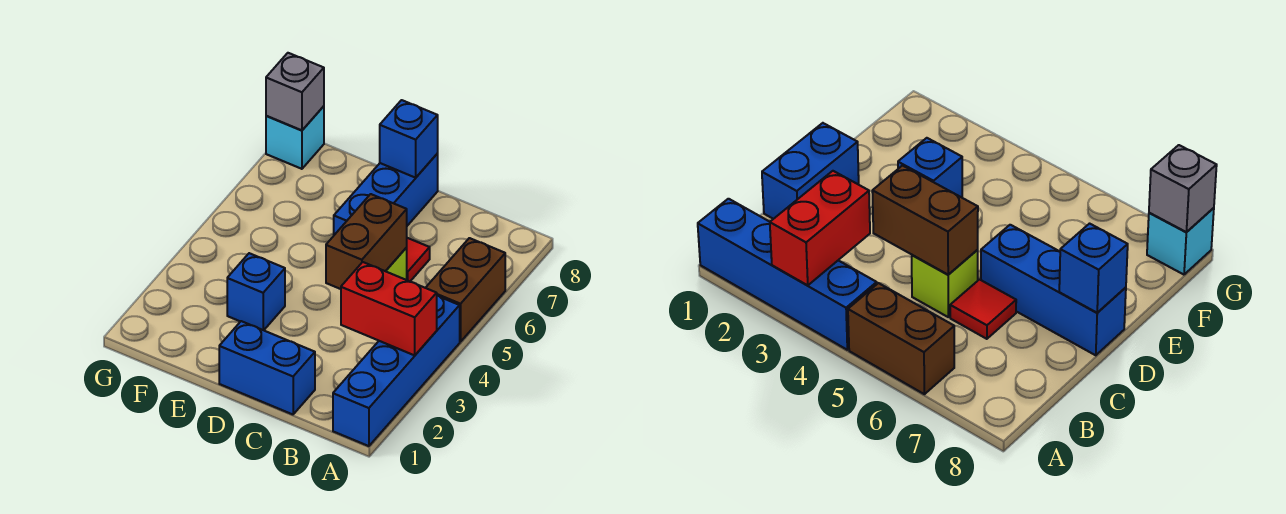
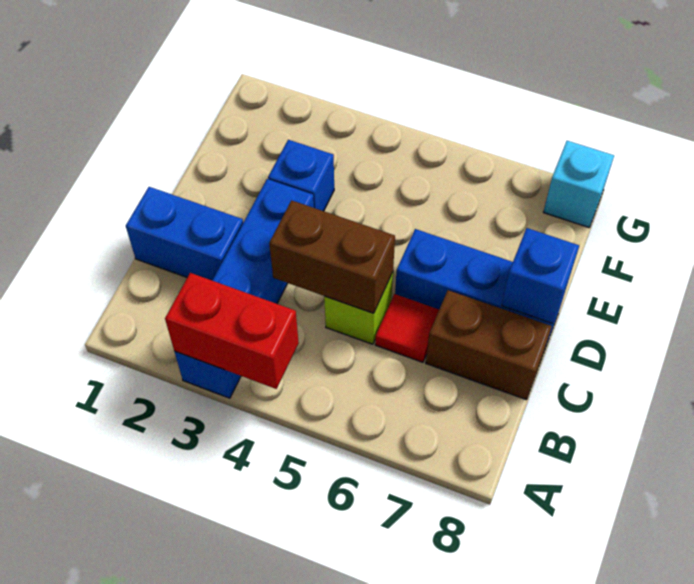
blue brick A1:A4 level 1 -> blue brick A3:D3 level 1
red brick A3:B3 level 2 -> red brick A3:A4 level 2
brown brick A5:A6 level 1 -> brown brick C7:C8 level 1
blue brick C1:D1 level 1 -> blue brick C1:C2 level 1
grey brick G8 level 2 -> none

